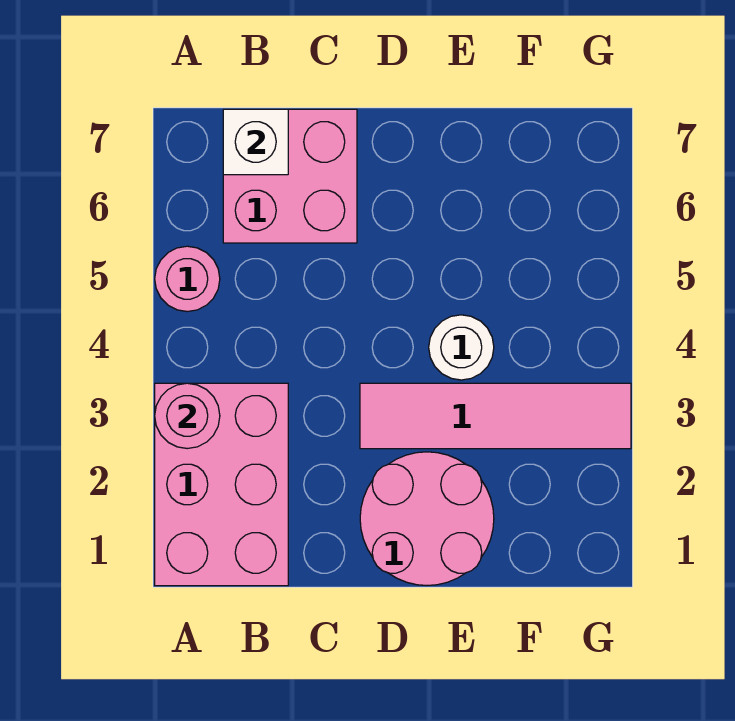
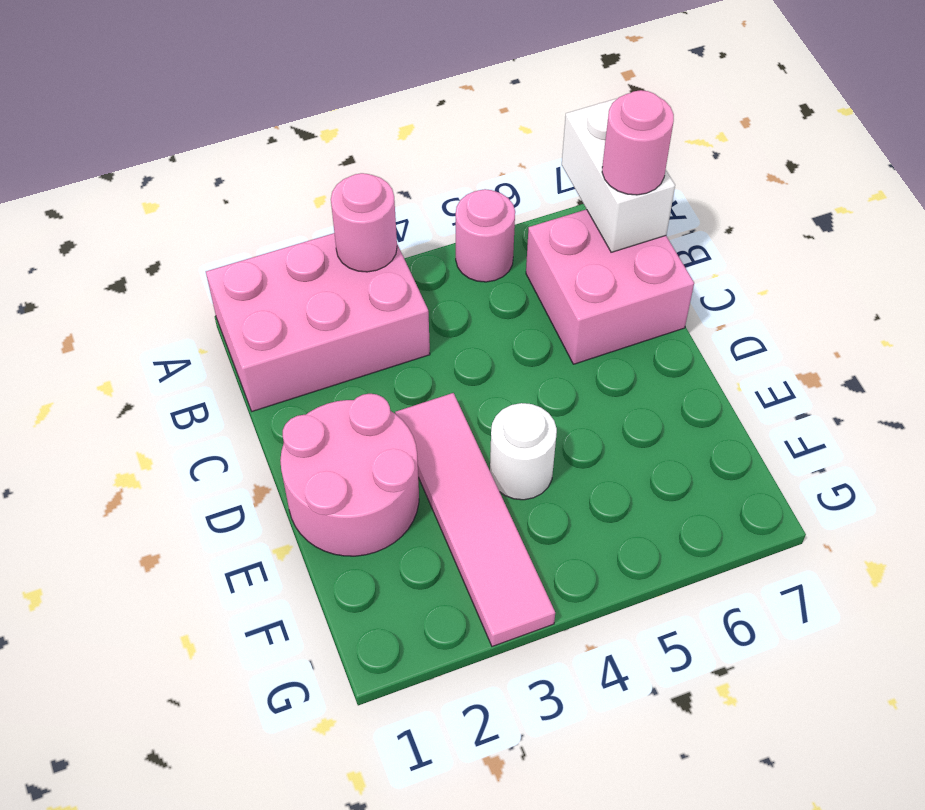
white brick B7 level 2 -> white brick A7:B7 level 2
none -> pink round brick B7 level 3

